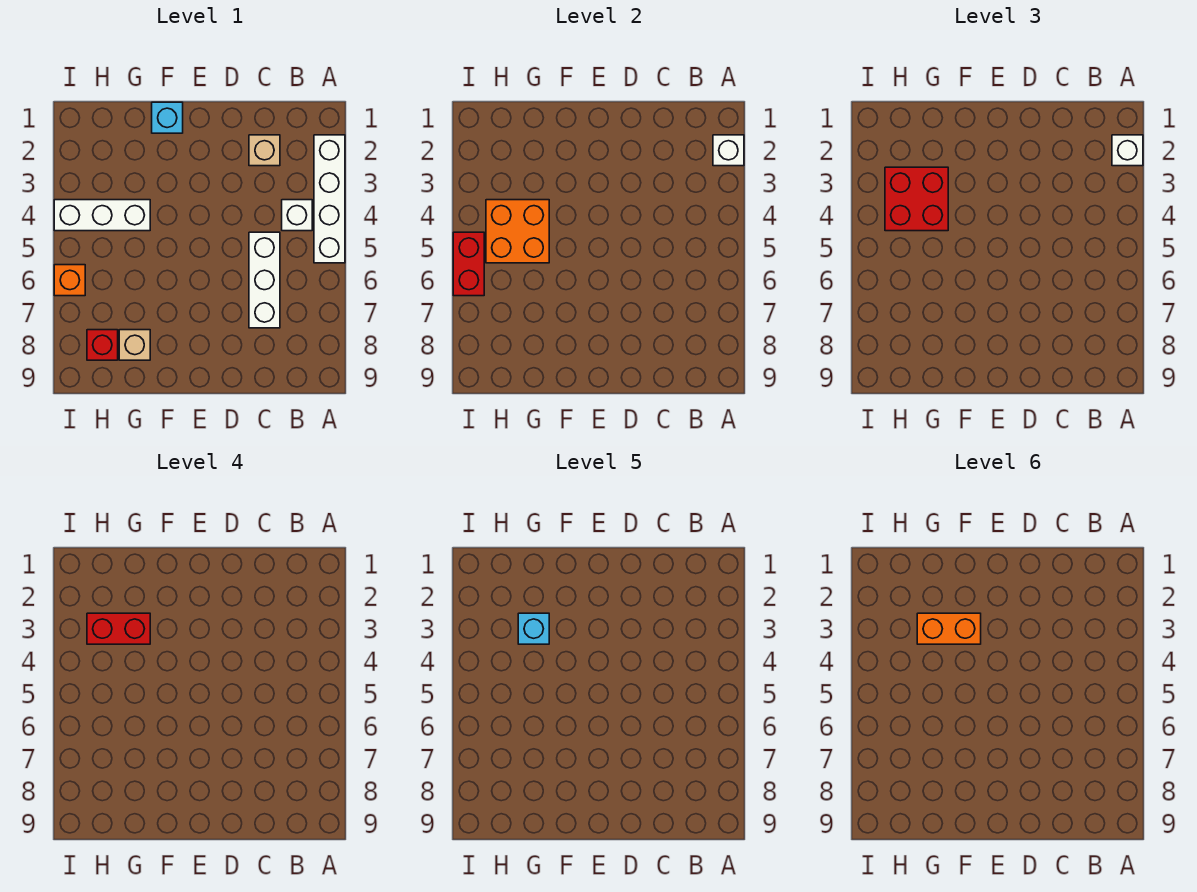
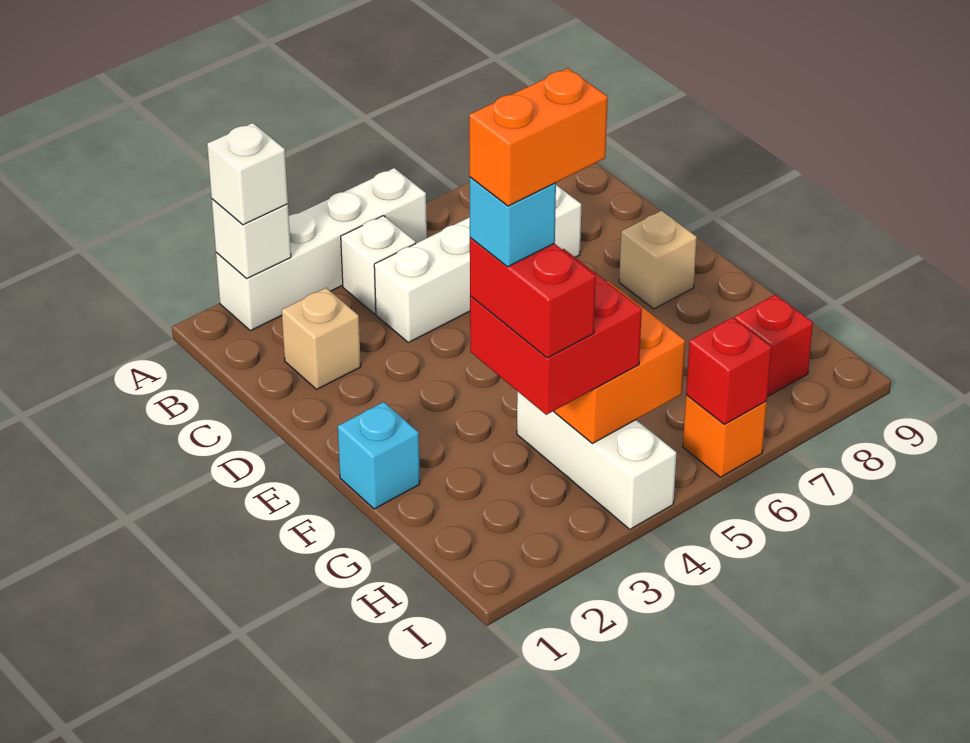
white brick C5:C7 level 1 -> white brick C4:C7 level 1
orange brick F3:G3 level 6 -> orange brick G3:G4 level 6
tan brick G8 level 1 -> tan brick E8 level 1
red brick I5:I6 level 2 -> red brick I6 level 2

